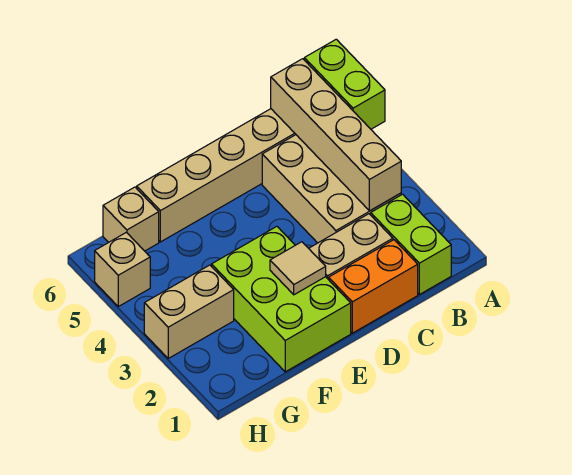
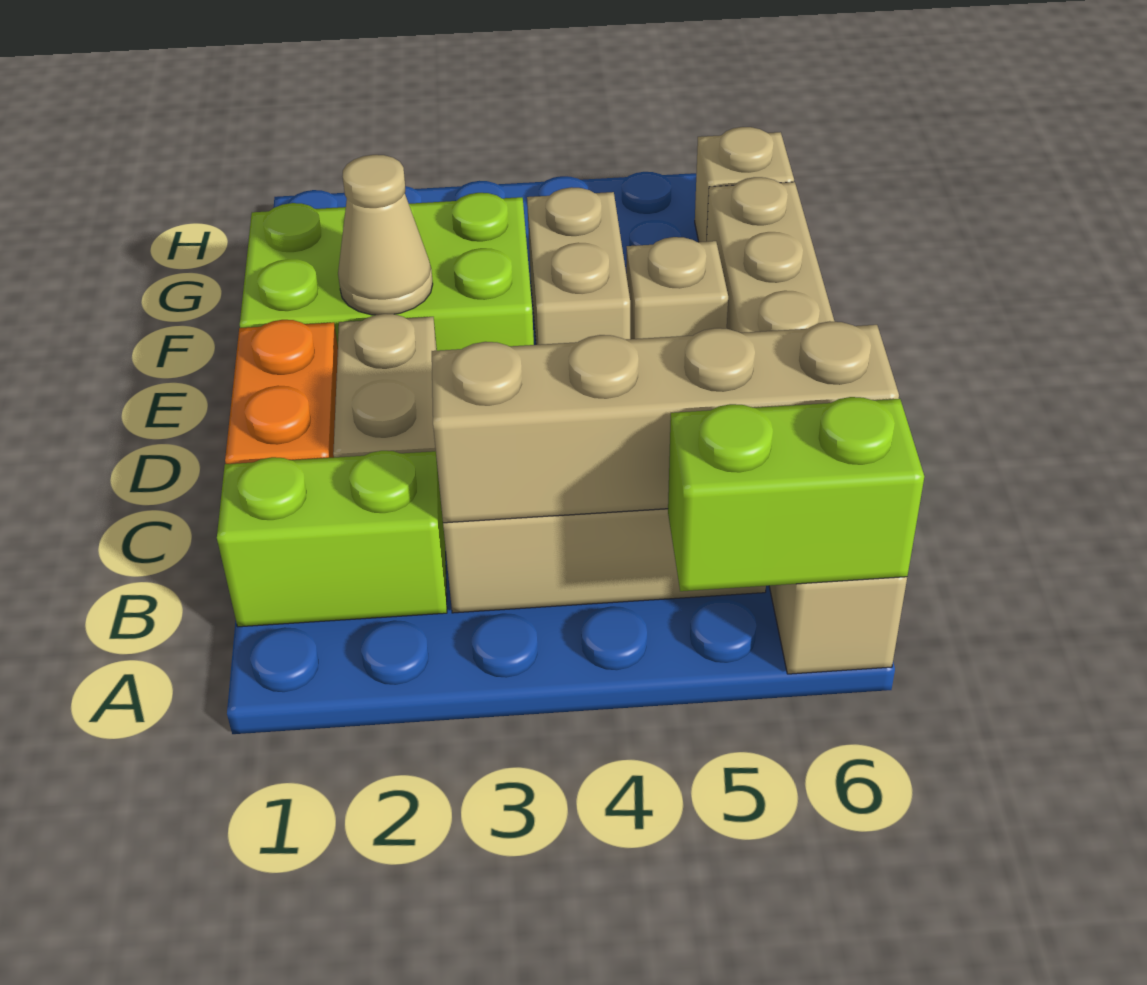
tan tile E2 level 2 -> tan cone E2 level 2
tan brick G3:H3 level 1 -> tan brick E4:F4 level 1
tan brick H5 level 1 -> tan brick E5 level 1

